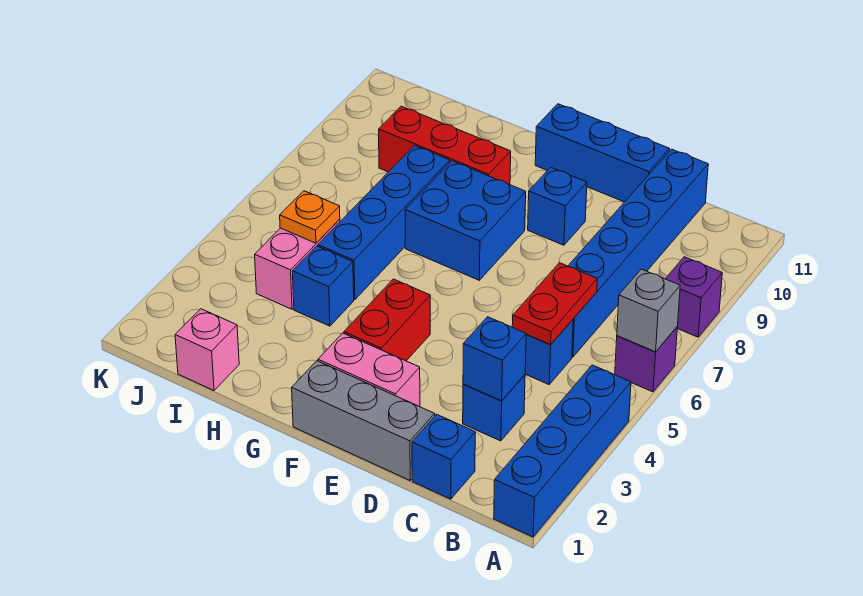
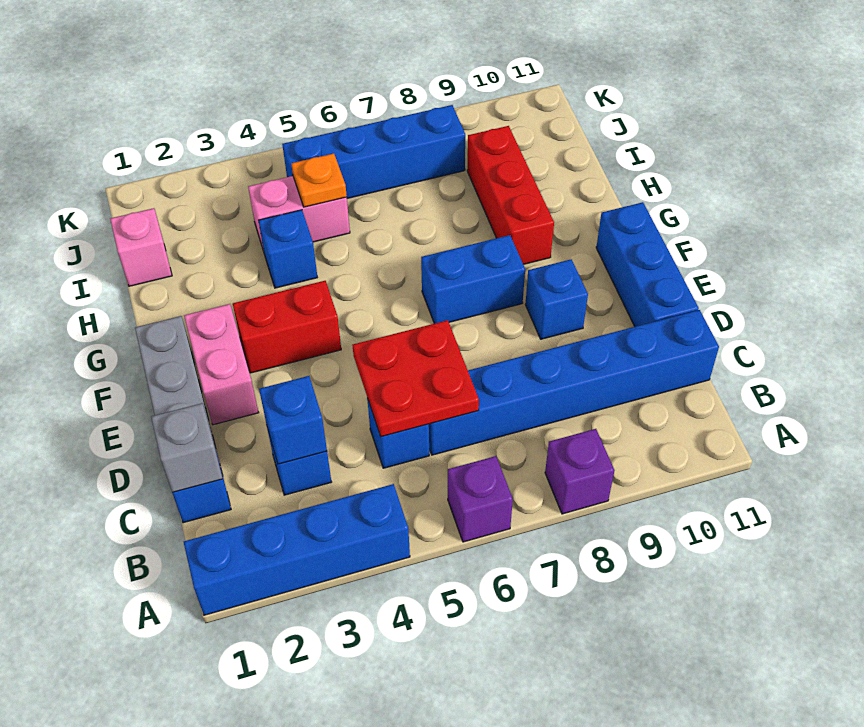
grey brick A6 level 2 -> grey brick C1 level 2
red plate C5:C6 level 2 -> red plate C5:D6 level 2
blue brick F7:G8 level 1 -> blue brick F7:F8 level 1
blue brick H5:H8 level 1 -> blue brick J5:J8 level 1

